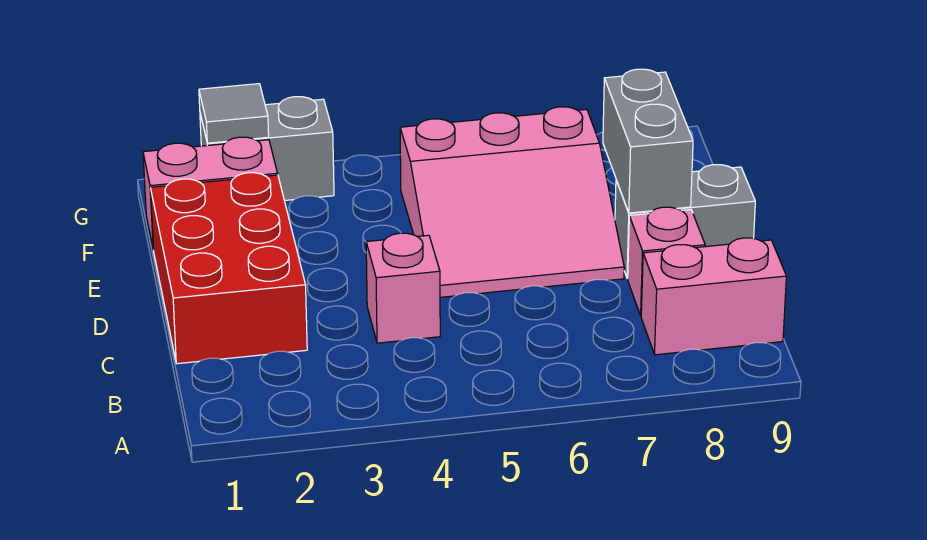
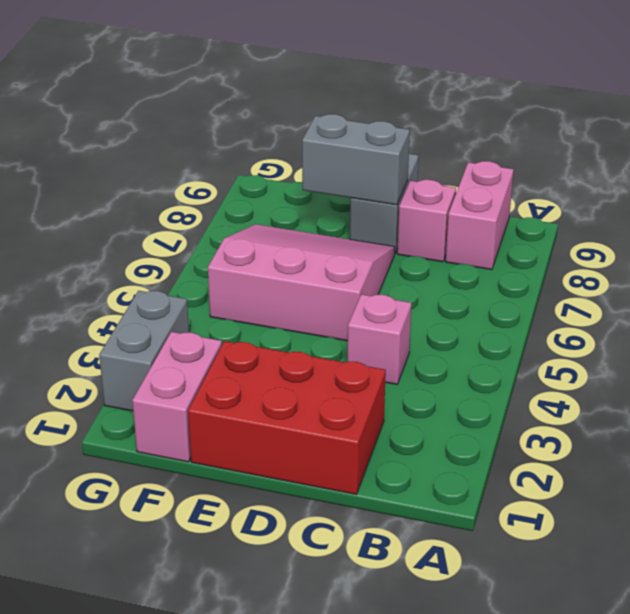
pink slope D5:F7 level 1 top F -> pink slope D5:F7 level 1 top 5
grey tile G2 level 2 -> none

